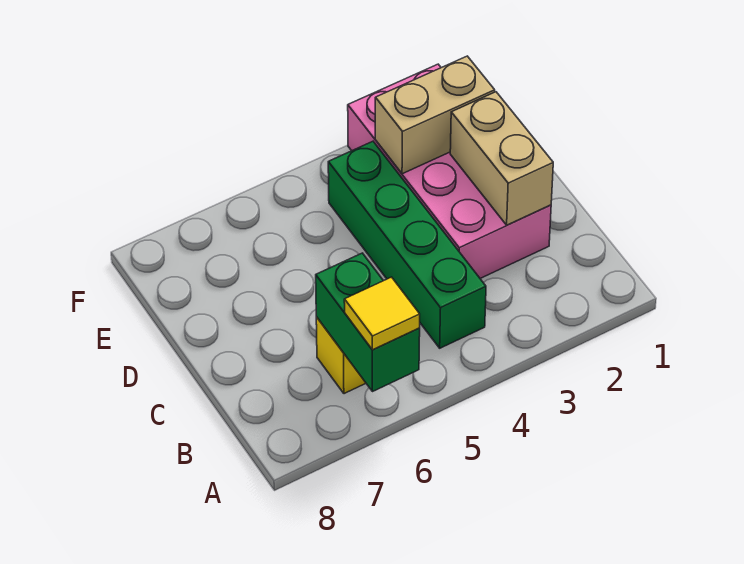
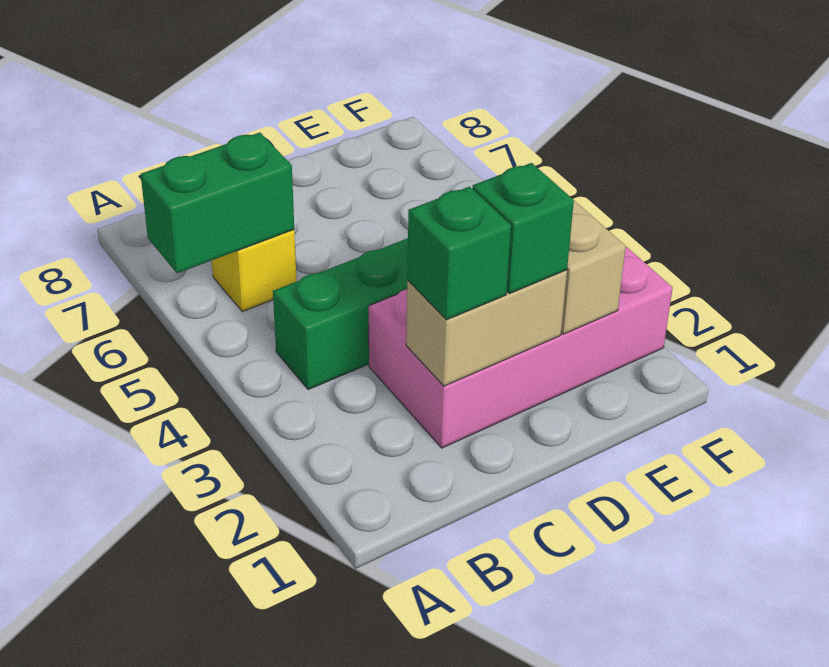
yellow tile A6 level 3 -> none
none -> green brick C2 level 3
none -> green brick D2 level 3

